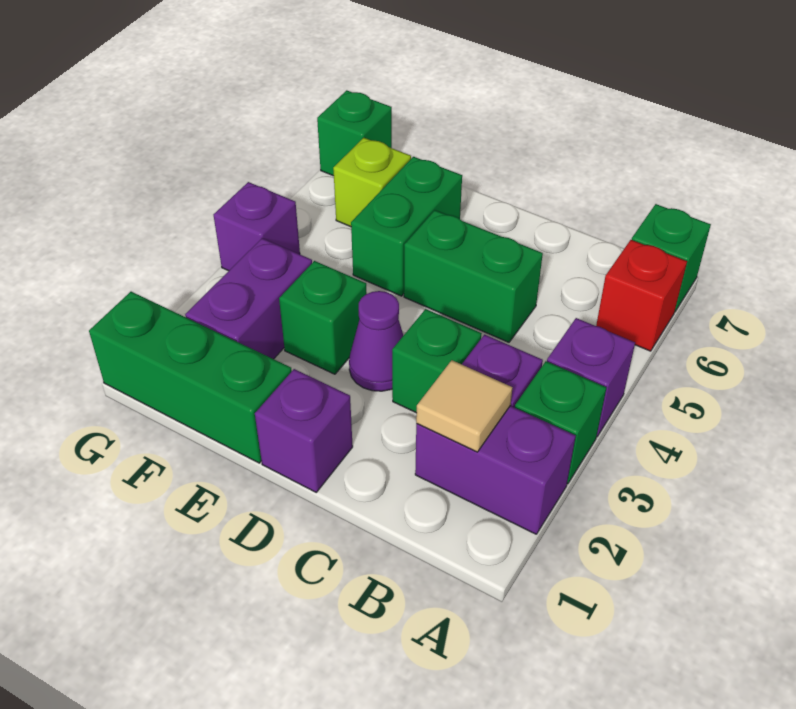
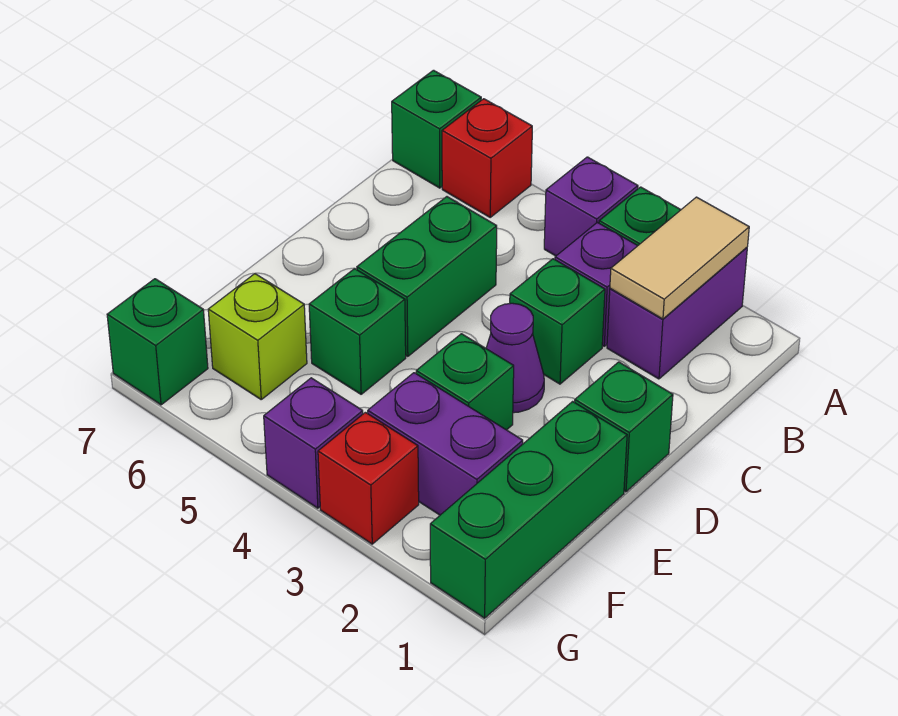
tan tile B2 level 2 -> tan tile A2:B2 level 2
purple brick D1 level 1 -> green brick D1 level 1
green brick E5:E6 level 1 -> green brick E5 level 1
none -> red brick G3 level 1

